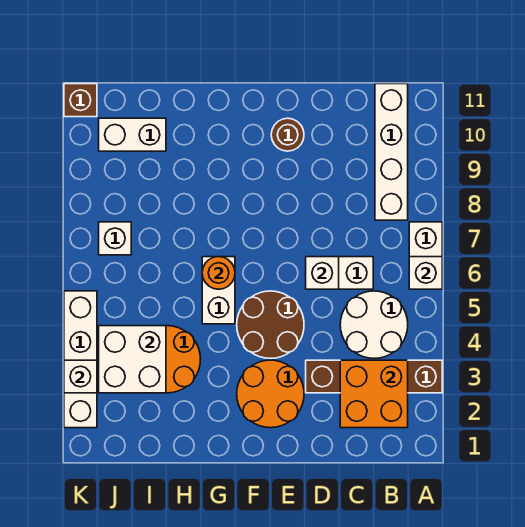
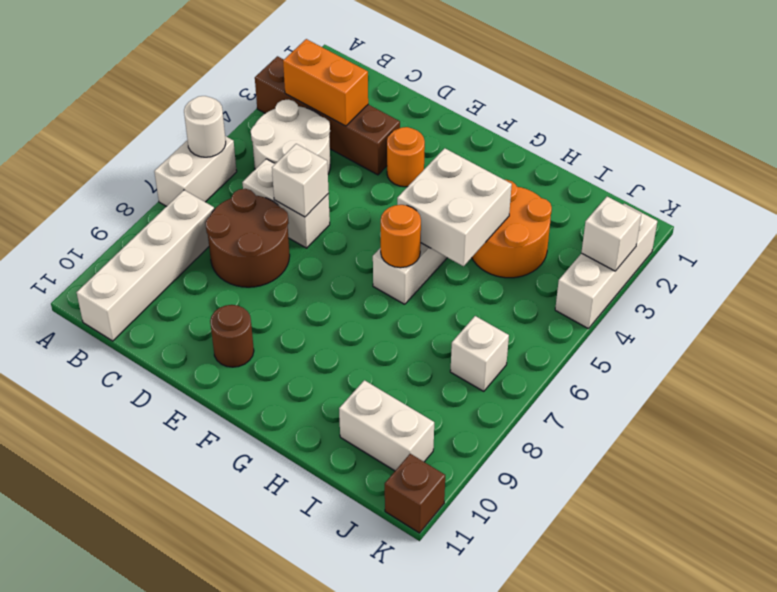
white brick A6 level 2 -> white round brick A6 level 2
orange brick B2:C3 level 2 -> orange brick B3:C3 level 2
orange round brick E2:F3 level 1 -> orange round brick E3 level 1
brown round brick E4:F5 level 1 -> brown round brick C7:D8 level 1
white brick I3:J4 level 2 -> white brick G4:H5 level 2
white brick K2:K5 level 1 -> white brick K2:K4 level 1

